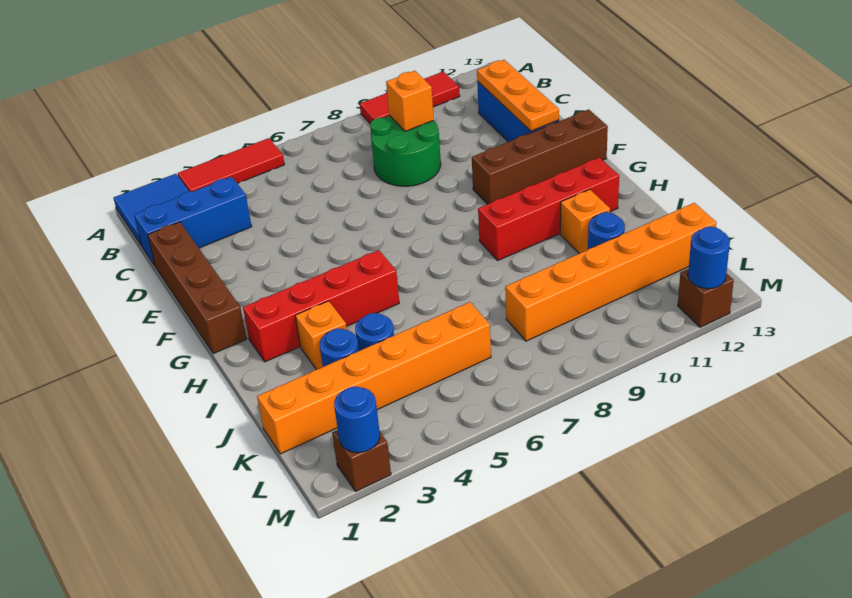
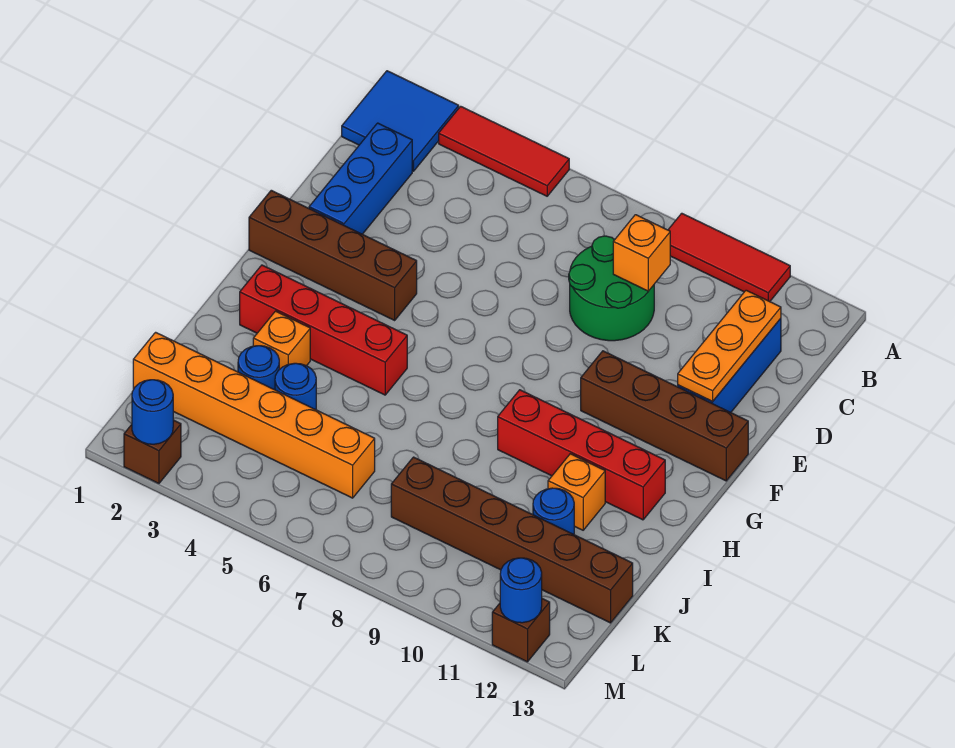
blue brick C1:C3 level 1 -> blue brick C2:E2 level 1
brown brick D1:G1 level 1 -> brown brick F1:F4 level 1
orange brick K8:K13 level 1 -> brown brick K8:K13 level 1

